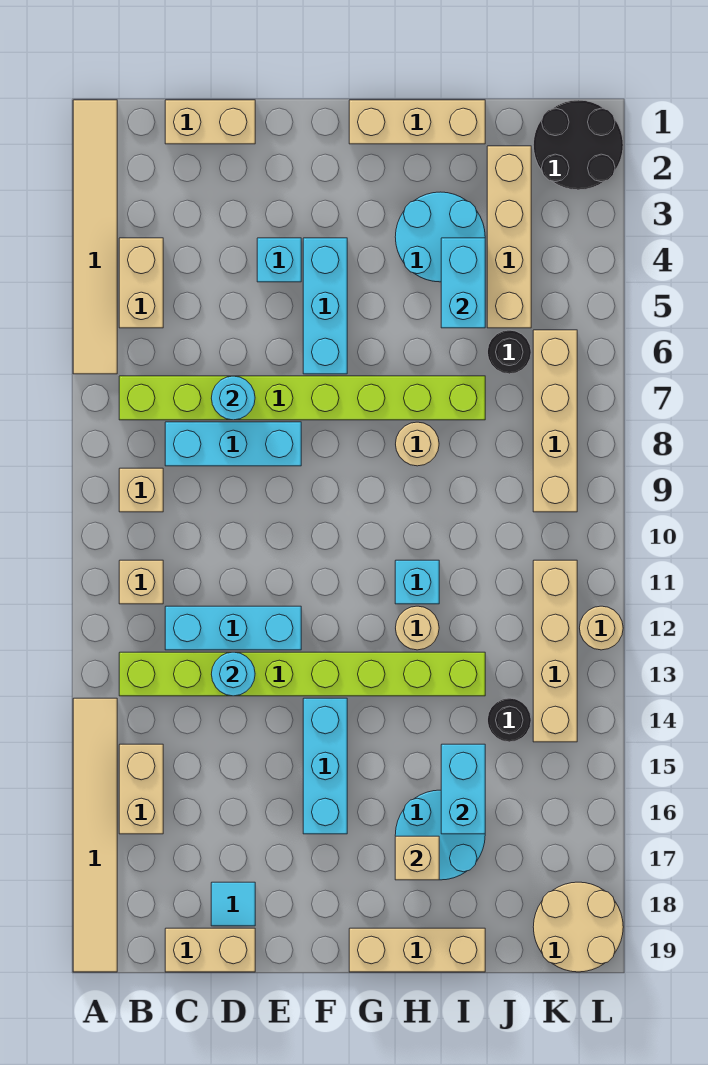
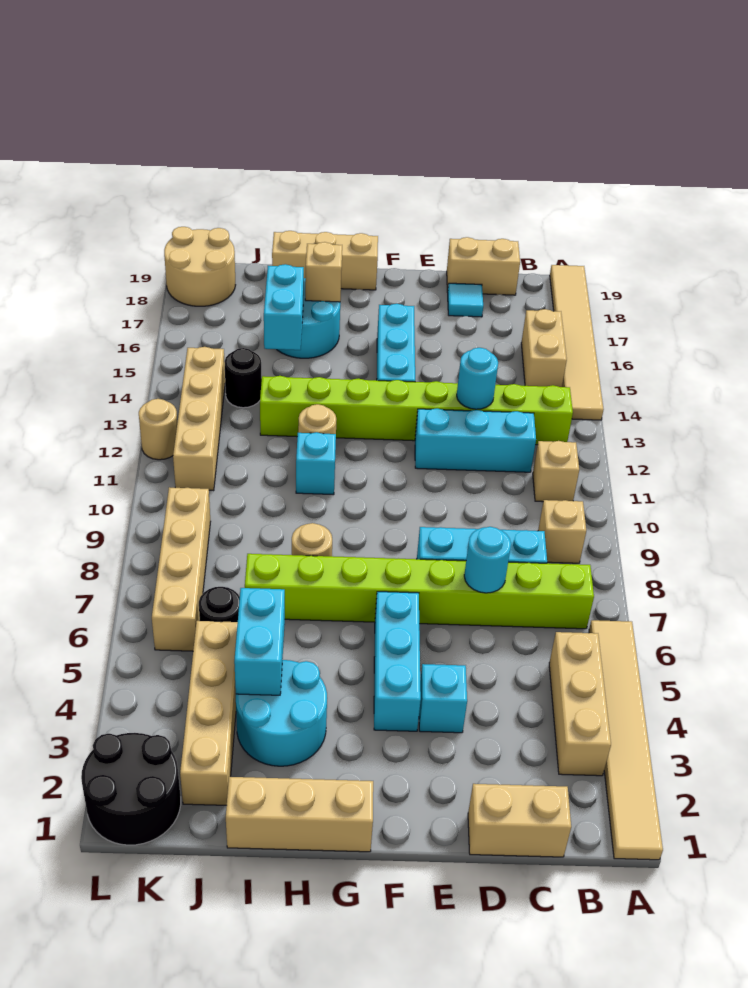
tan brick B4:B5 level 1 -> tan brick B3:B5 level 1

